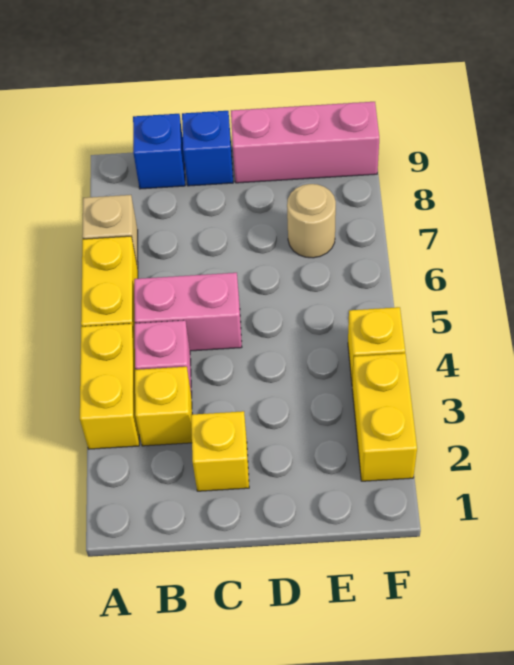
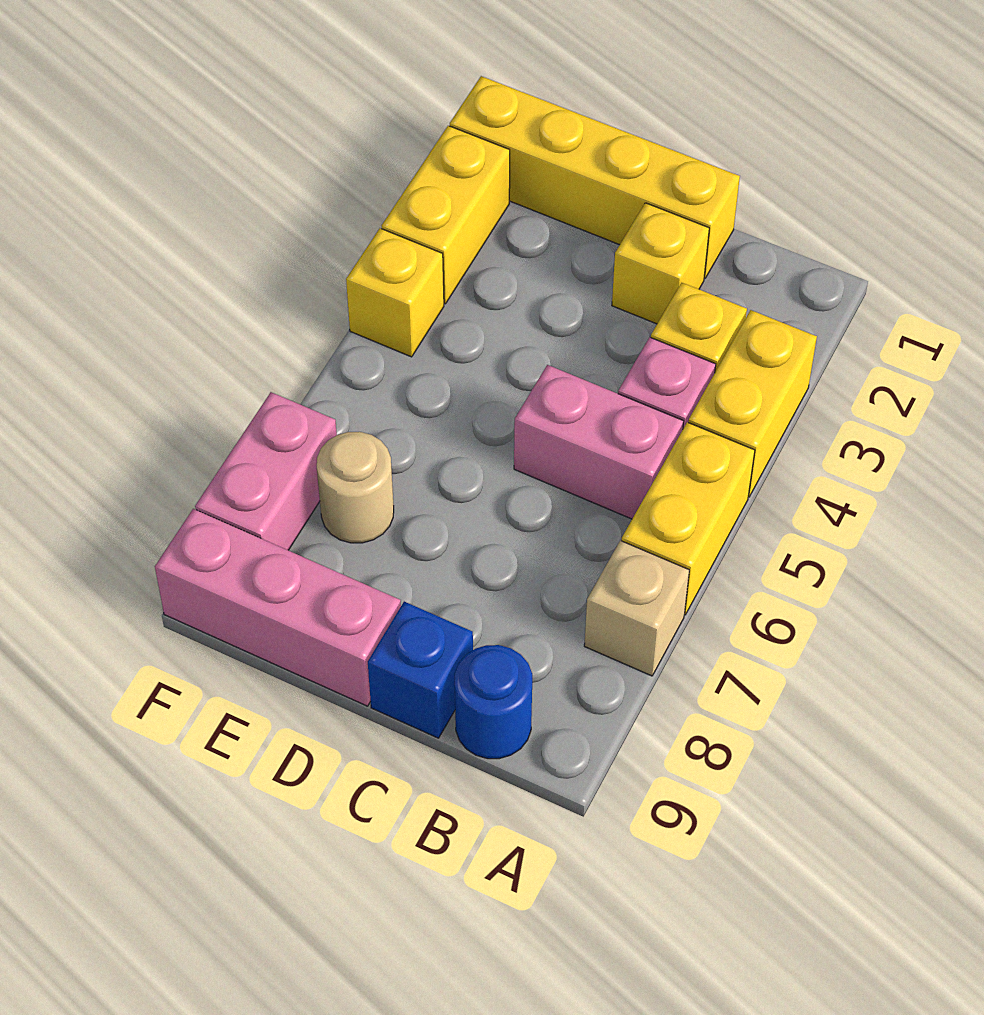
blue brick B9 level 1 -> blue round brick B9 level 1
none -> yellow brick C1:F1 level 1
none -> pink brick F7:F8 level 1

